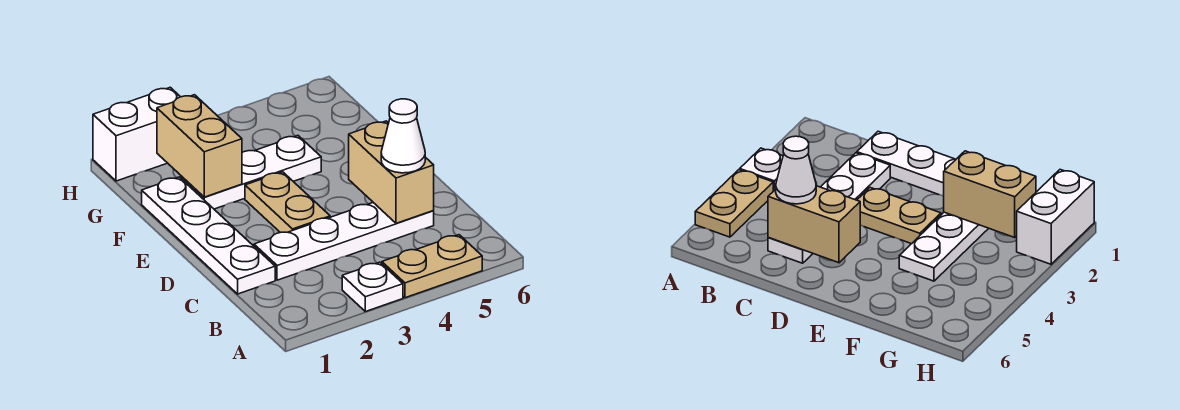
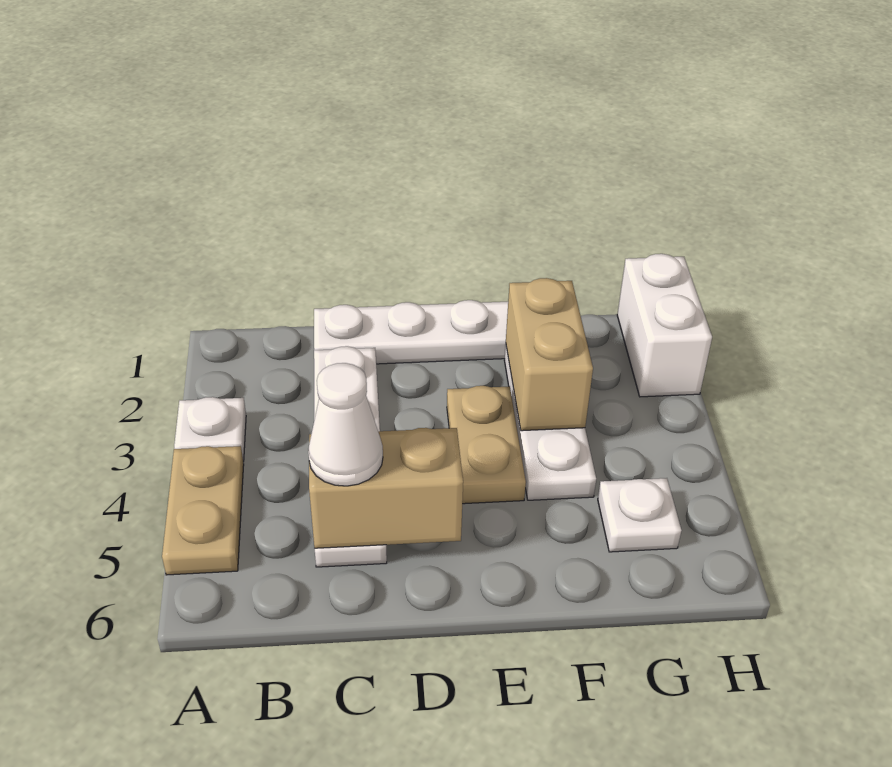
tan plate D3:E3 level 1 -> tan plate E3:E4 level 1
tan brick F2:G2 level 2 -> tan brick F2:F3 level 2
none -> white plate G5 level 1

